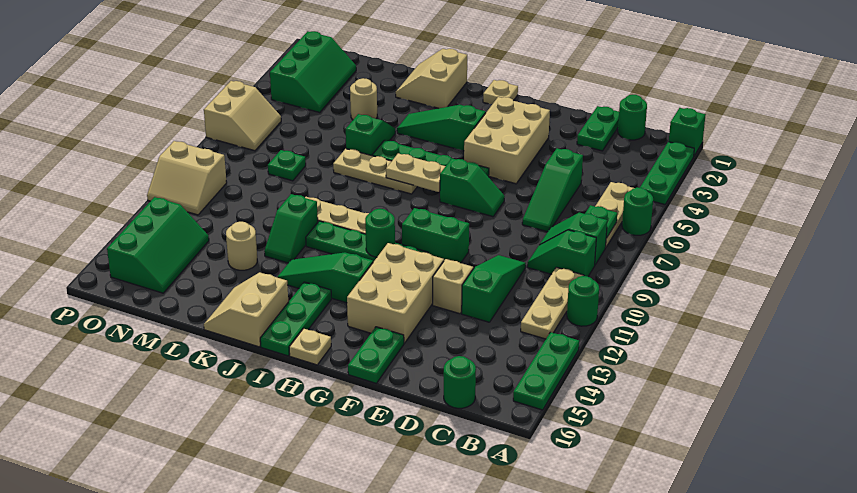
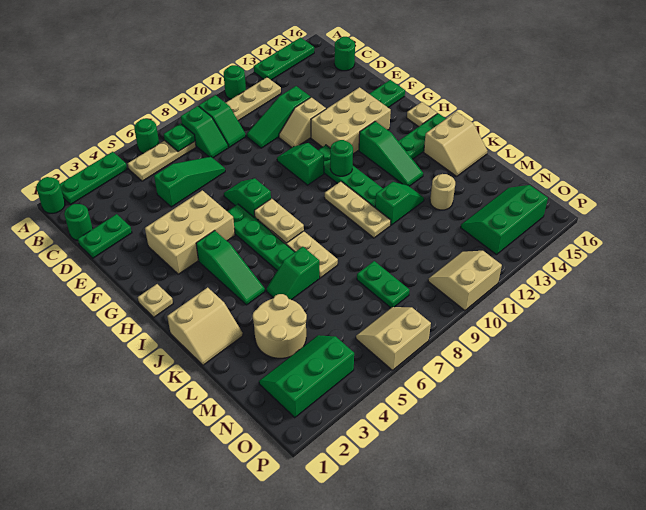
green brick A1 level 1 -> green round brick A1 level 1
green brick F10:G10 level 1 -> green slope F10:G10 level 1 top G
tan round brick L4 level 1 -> tan round brick L3:M4 level 1
green plate M8 level 1 -> green plate M8:N8 level 1
tan slope O10:P11 level 1 top 10 -> tan slope O10:P11 level 1 top P

